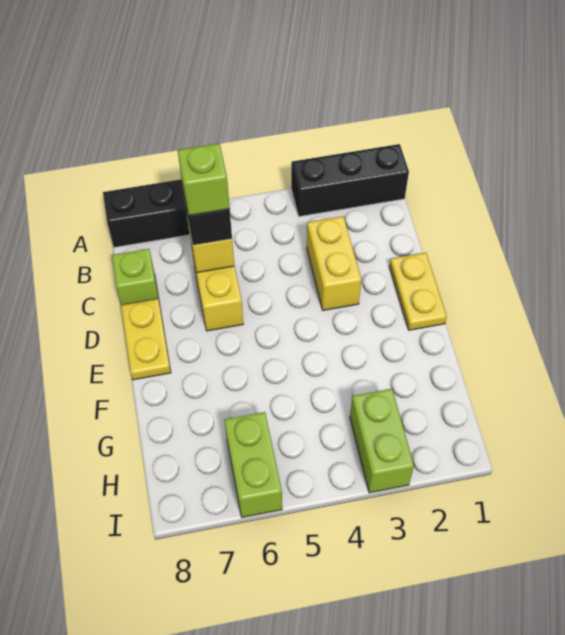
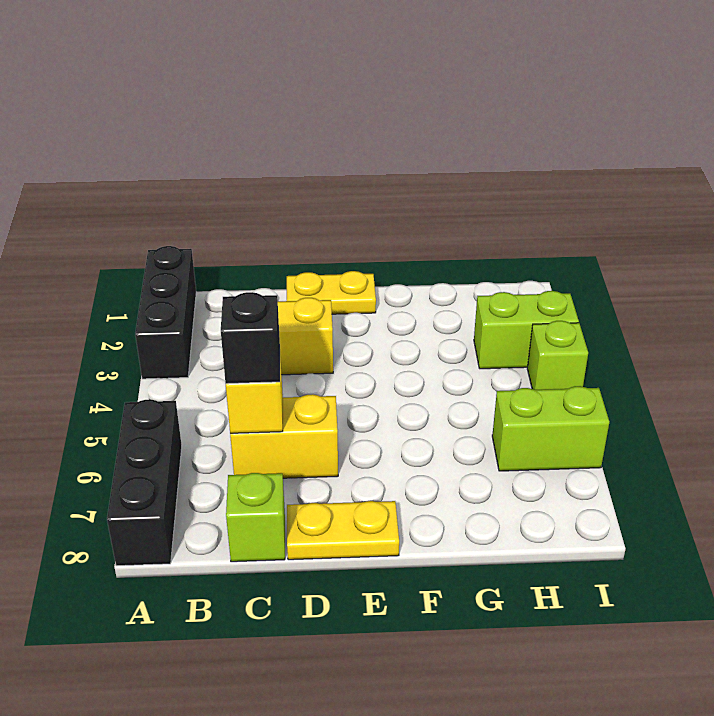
lime brick C6 level 4 -> lime brick I4 level 1

